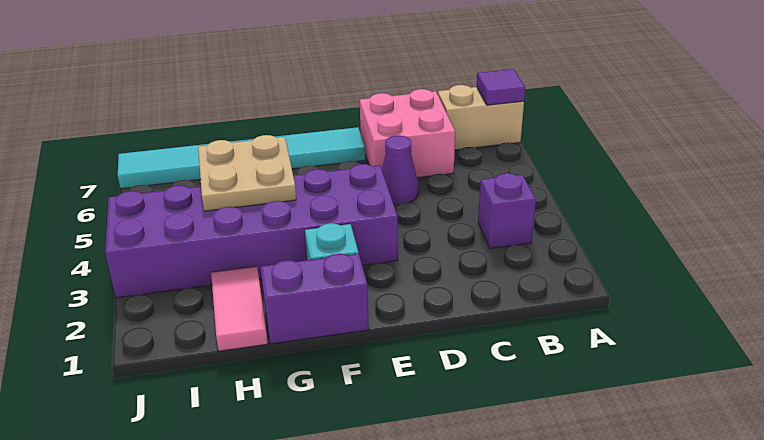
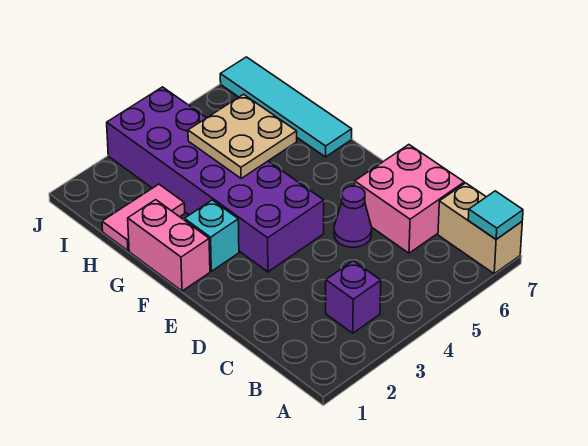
purple tile A7 level 2 -> cyan tile A7 level 2
cyan tile E7:J7 level 1 -> cyan tile G7:J7 level 1
purple brick F1:G1 level 1 -> pink brick F1:G1 level 1

